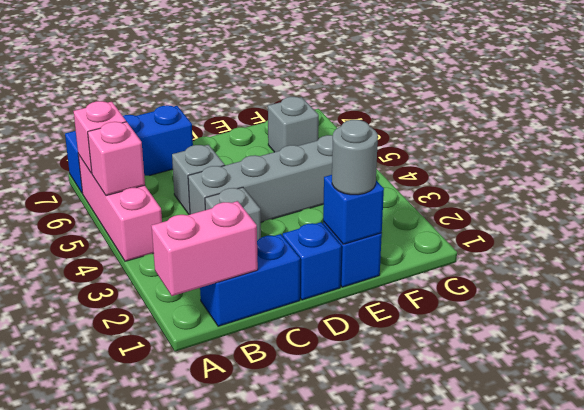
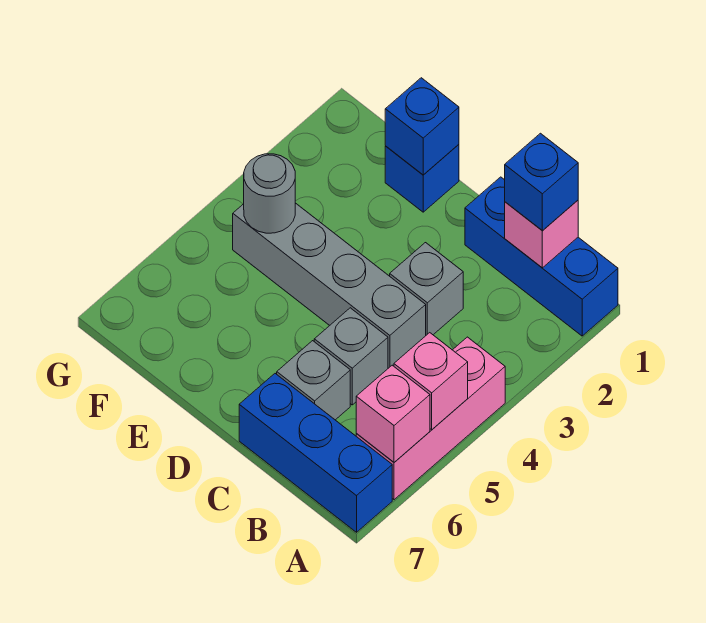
pink brick A1:B1 level 2 -> pink brick B1 level 2
blue brick B1:C1 level 1 -> blue brick A1:C1 level 1
blue brick D1 level 1 -> blue brick B1 level 3
grey round brick E1 level 3 -> grey round brick F4 level 2
grey brick F6 level 1 -> grey brick C6 level 1

